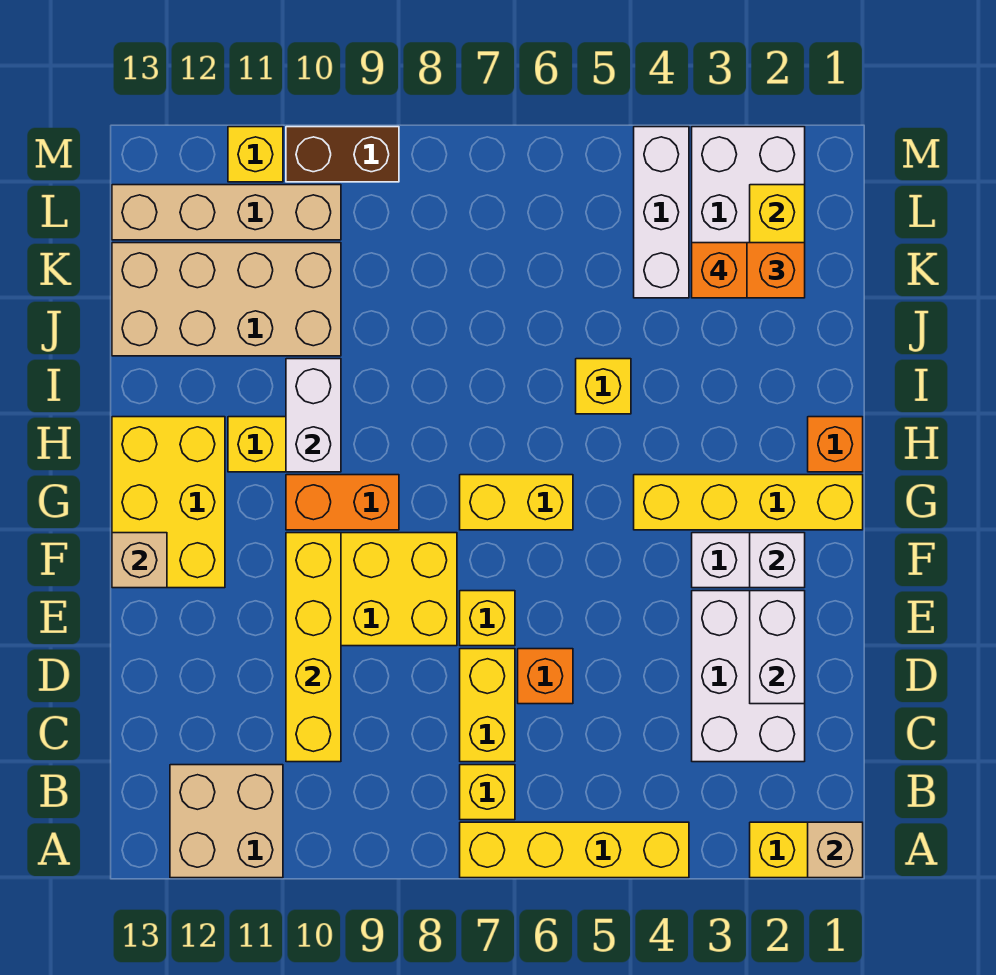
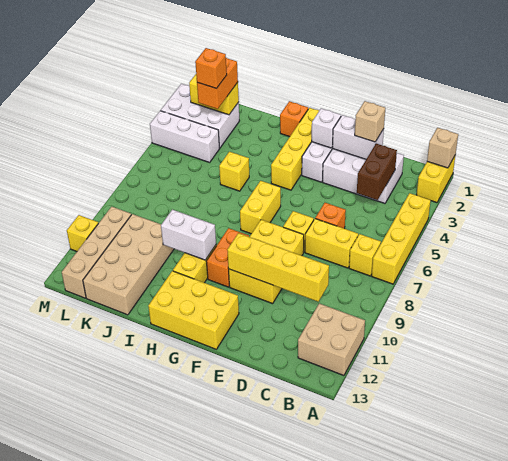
tan brick F13 level 2 -> tan brick D2 level 3
brown brick M9:M10 level 1 -> brown brick C3:C4 level 2

